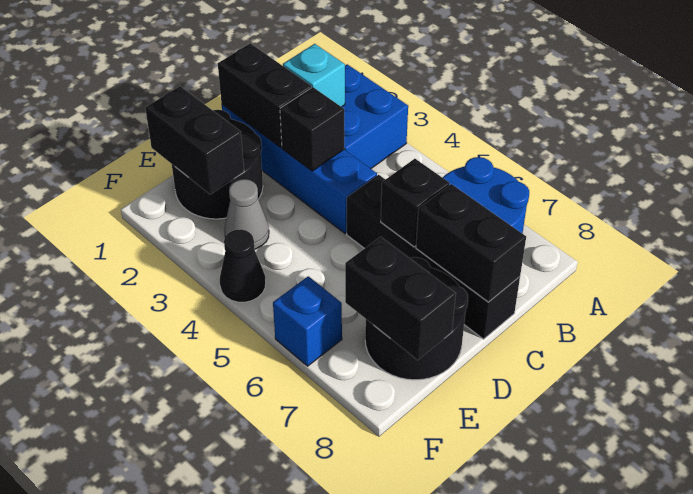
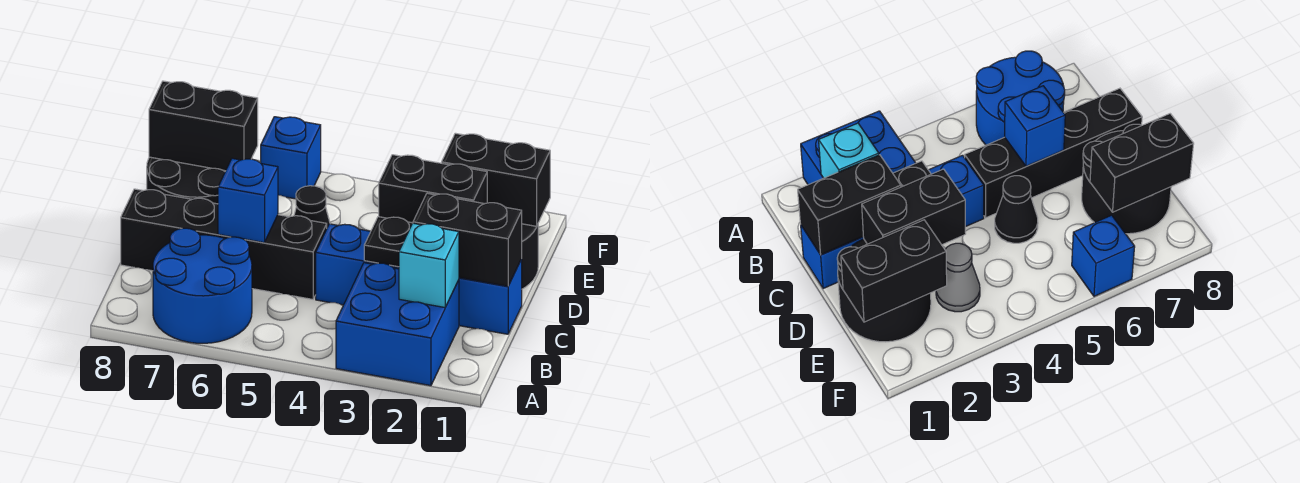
black brick C3 level 2 -> black plate C3 level 2
black brick C6 level 2 -> blue brick C6 level 2
black brick C7:C8 level 2 -> black brick D2:D3 level 2
black cone F4 level 1 -> black cone D5 level 1

